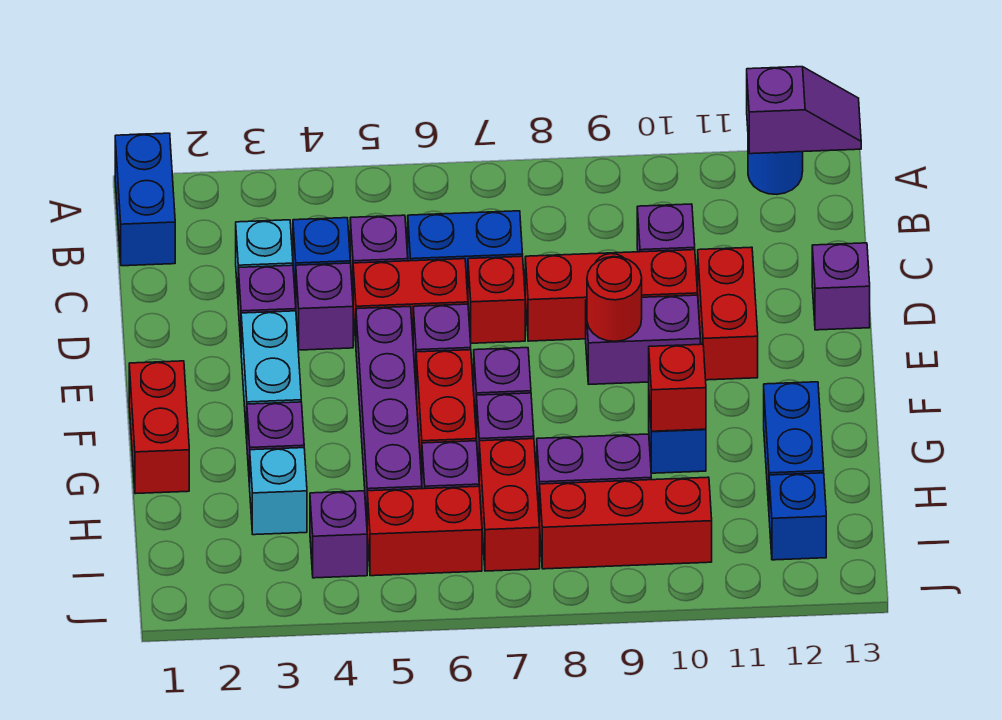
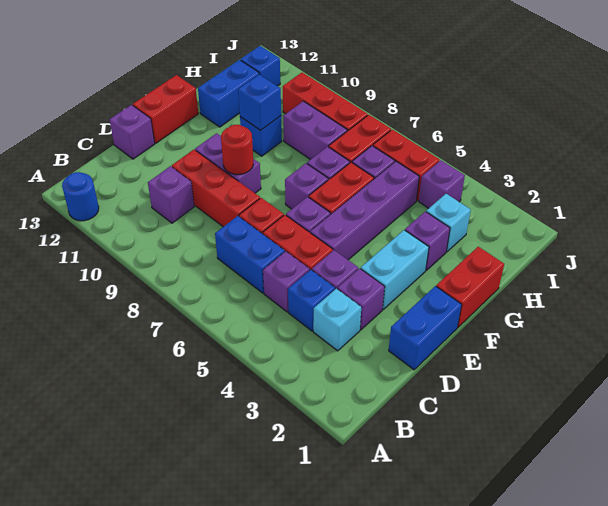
blue brick A1:B1 level 1 -> blue brick D1:E1 level 1
purple slope A12:A13 level 2 top 12 -> none
red brick D11:E11 level 1 -> red brick E13:F13 level 1
red brick G10 level 2 -> blue brick G10 level 2

